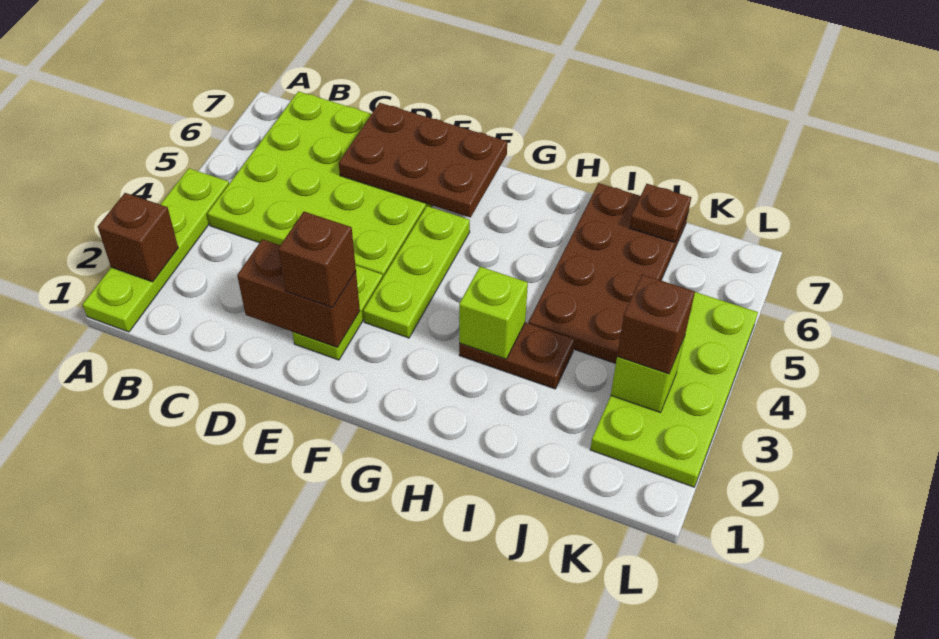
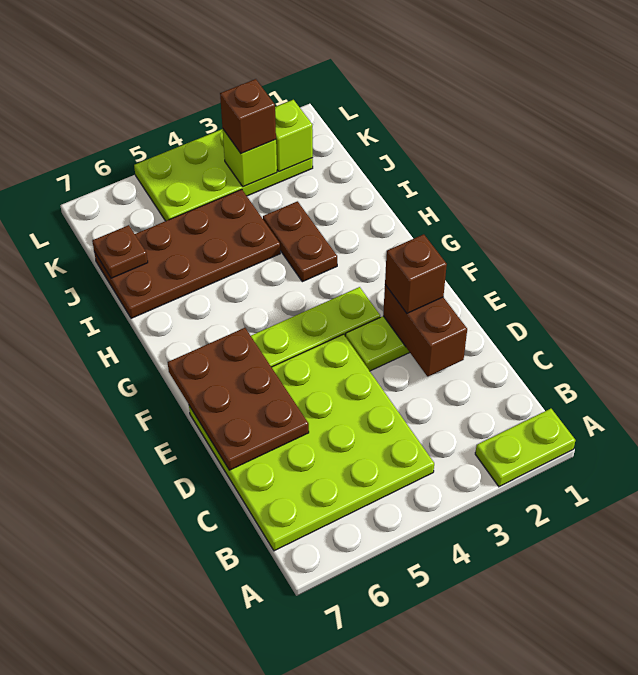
lime plate A1:A4 level 1 -> lime plate A1:A2 level 1
brown brick A2 level 2 -> none
lime brick H3 level 2 -> lime brick K2 level 2

